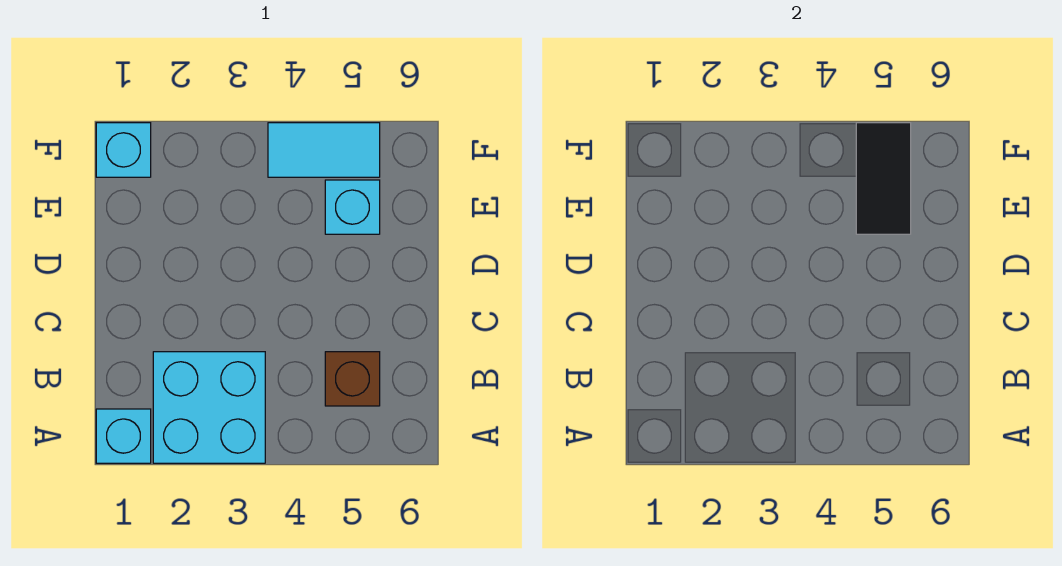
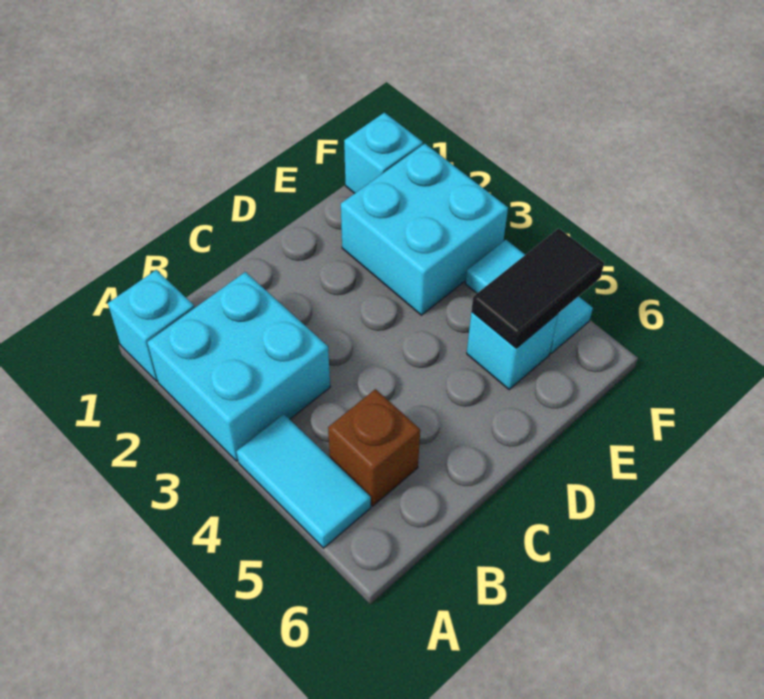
none -> cyan tile A4:A5 level 1
none -> cyan brick E2:F3 level 1

